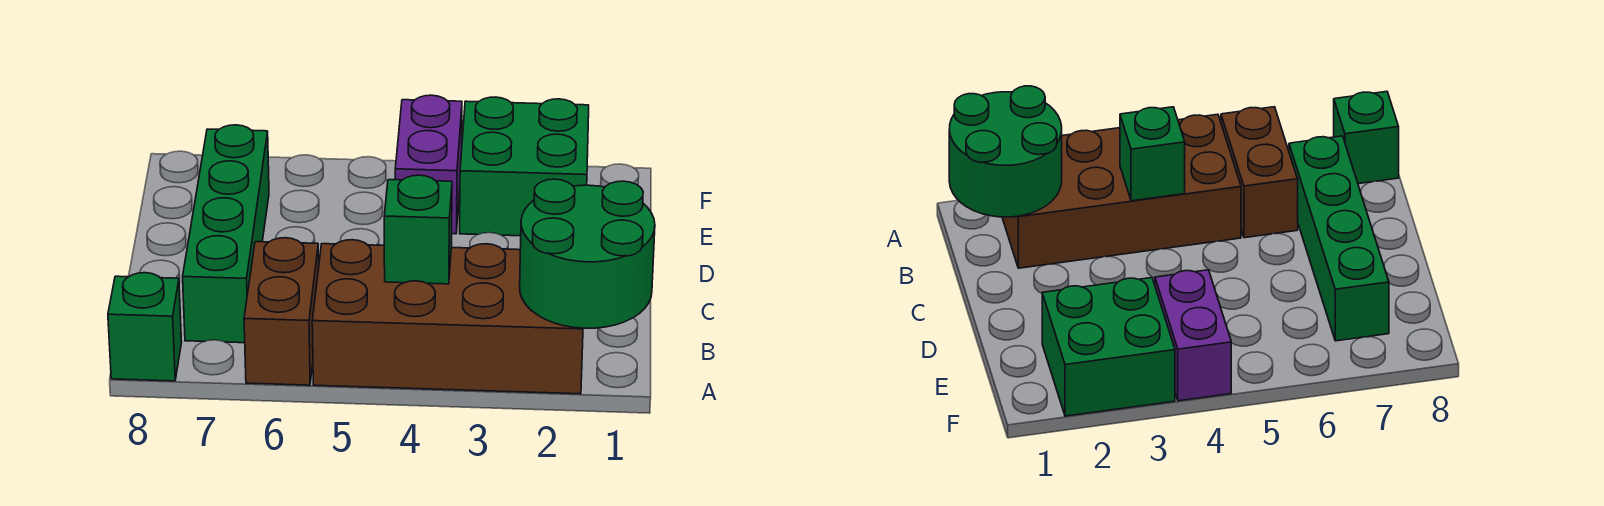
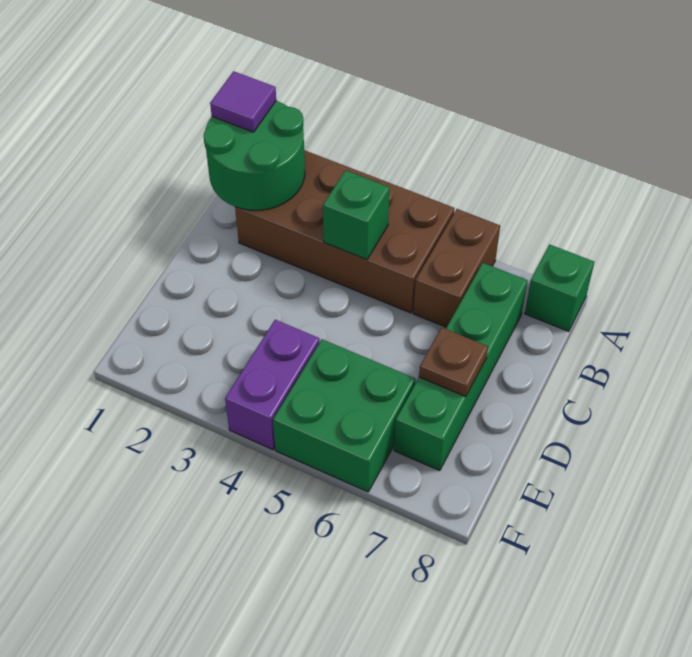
none -> purple tile A1 level 3
none -> brown plate D7 level 2
green brick E2:F3 level 1 -> green brick E5:F6 level 1

